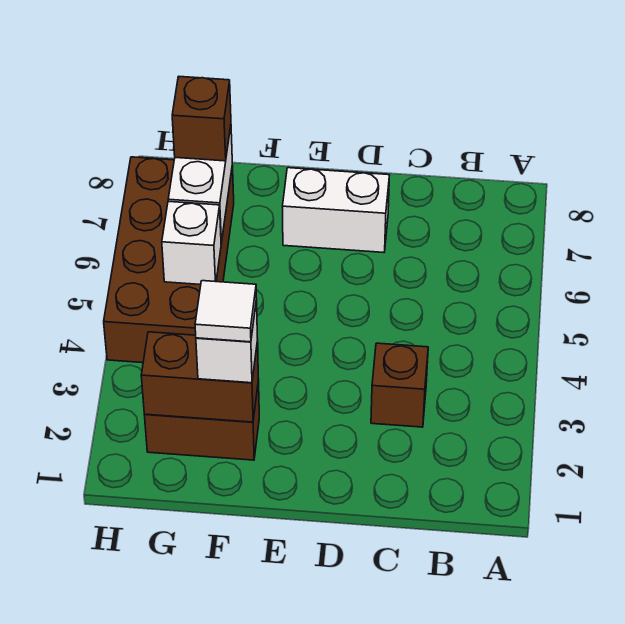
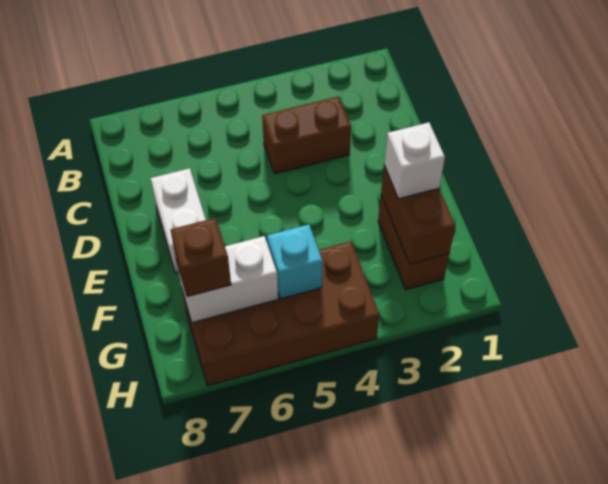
brown brick C3 level 1 -> brown brick C3:C4 level 1
white tile F2 level 4 -> none
white brick G5 level 2 -> cyan brick G5 level 2

